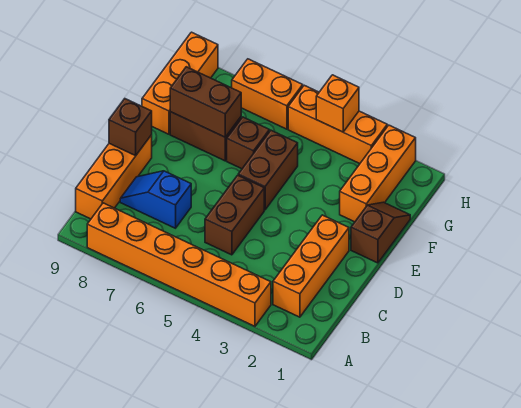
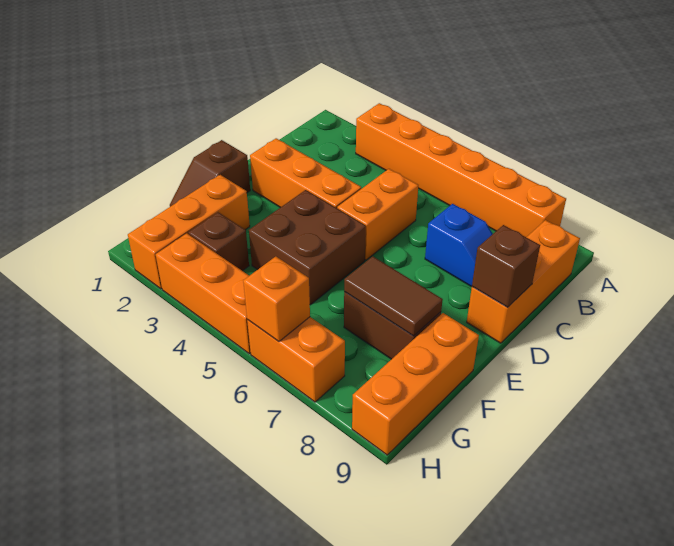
orange brick B2:D2 level 1 -> orange brick D2:D4 level 1
brown brick C5:D5 level 1 -> orange brick C5:D5 level 1
brown brick E5:F5 level 1 -> brown brick E4:F5 level 1
brown brick F6 level 1 -> brown brick G3 level 1
brown brick F7:F8 level 2 -> brown tile F7:F8 level 2
orange brick H4 level 2 -> orange brick H6 level 2

